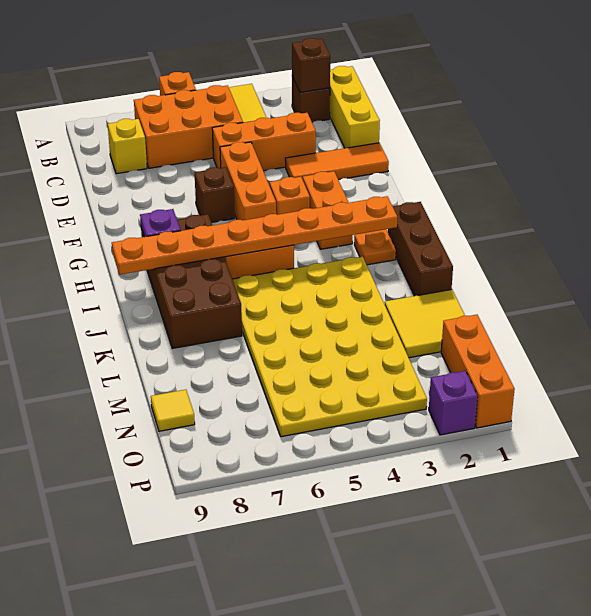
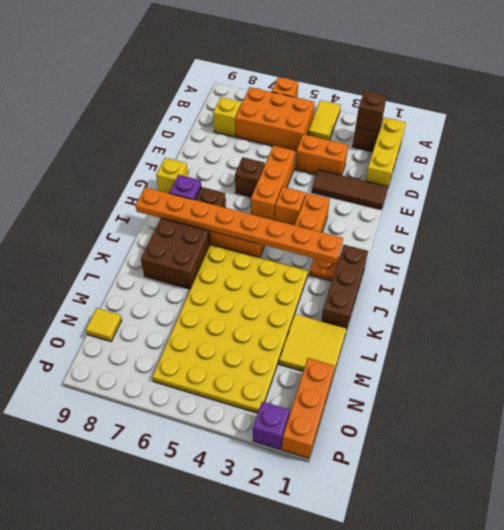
orange brick D3:D5 level 1 -> orange brick D3:D4 level 1
orange tile E1:E3 level 1 -> brown tile E1:E3 level 1
none -> yellow brick G9 level 1

